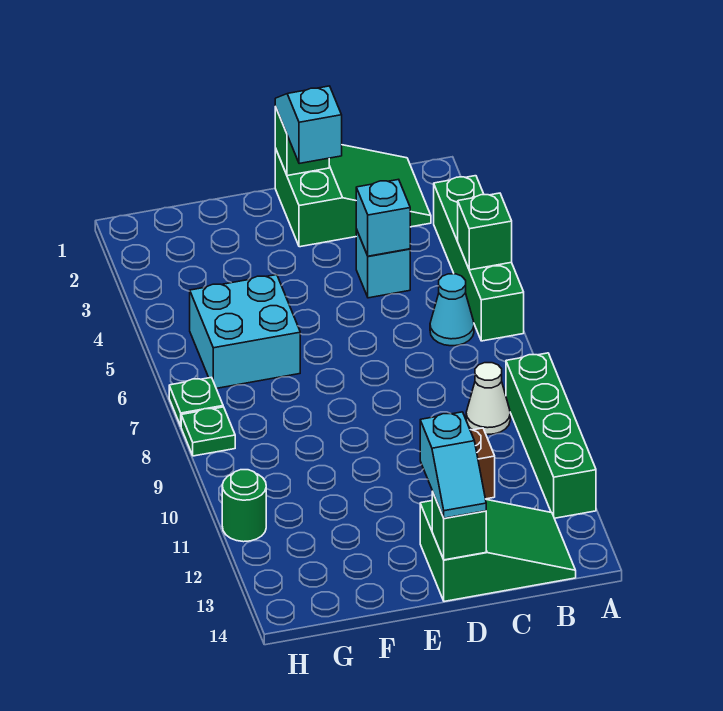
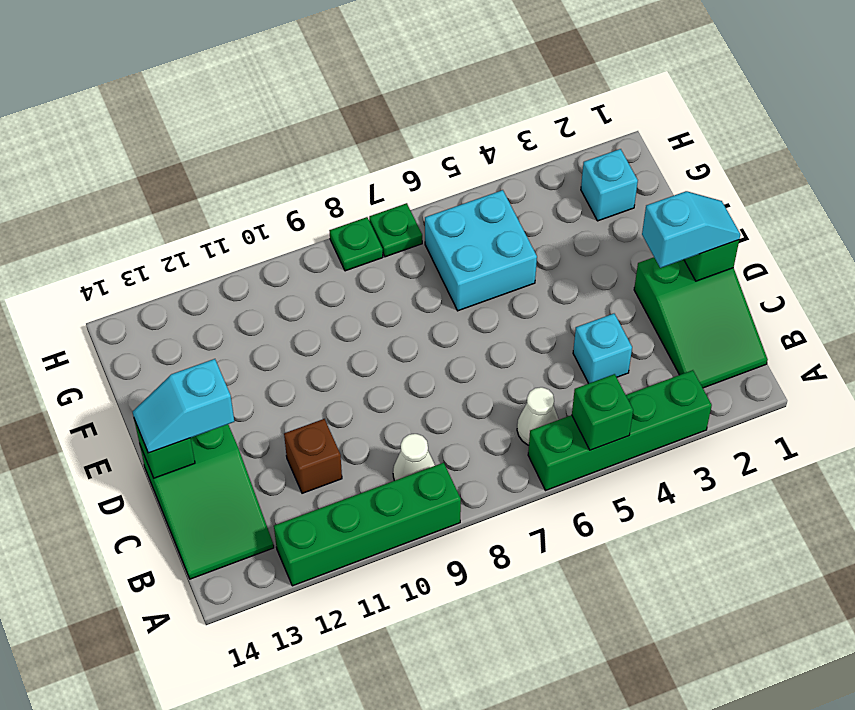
cyan cone B6 level 1 -> white cone B6 level 1
cyan brick C4 level 2 -> cyan brick G2 level 1
green round brick H11 level 1 -> none

